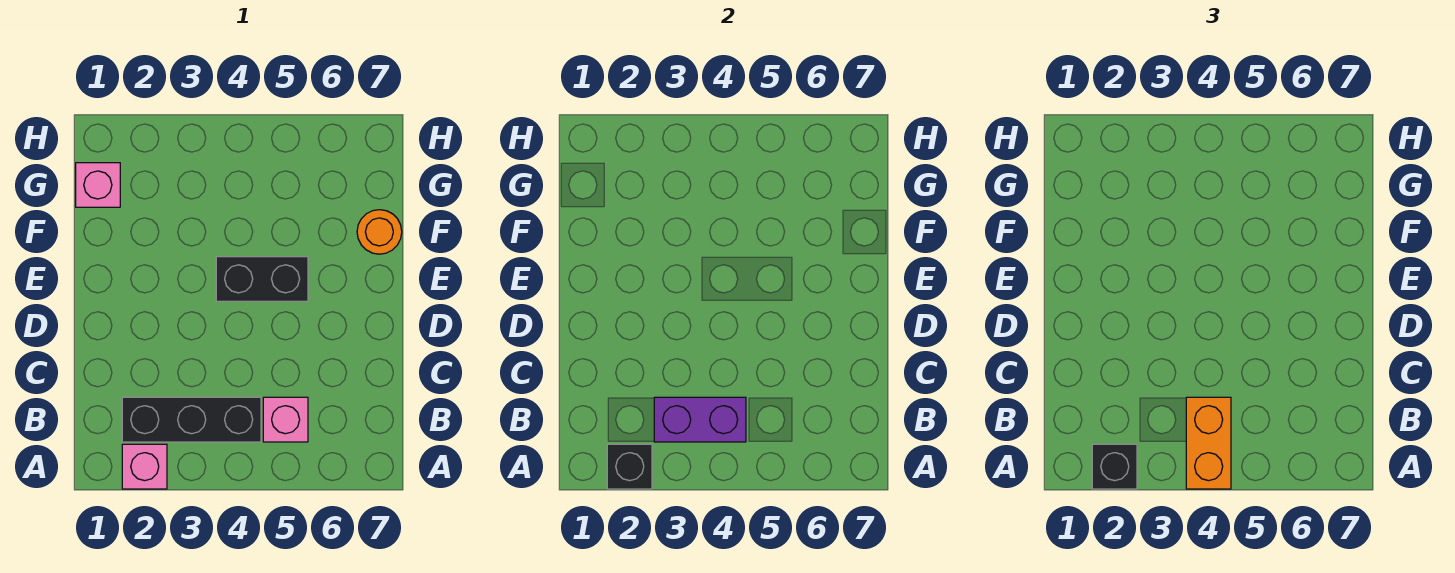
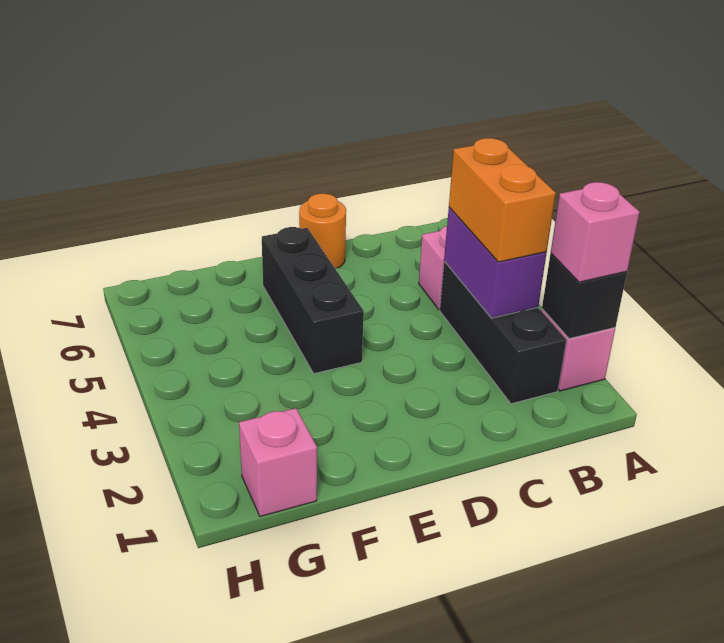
black brick A2 level 3 -> pink brick A2 level 3
orange brick A4:B4 level 3 -> orange brick B3:B4 level 3
black brick E4:E5 level 1 -> black brick E4:E6 level 1
orange round brick F7 level 1 -> orange round brick D7 level 1

